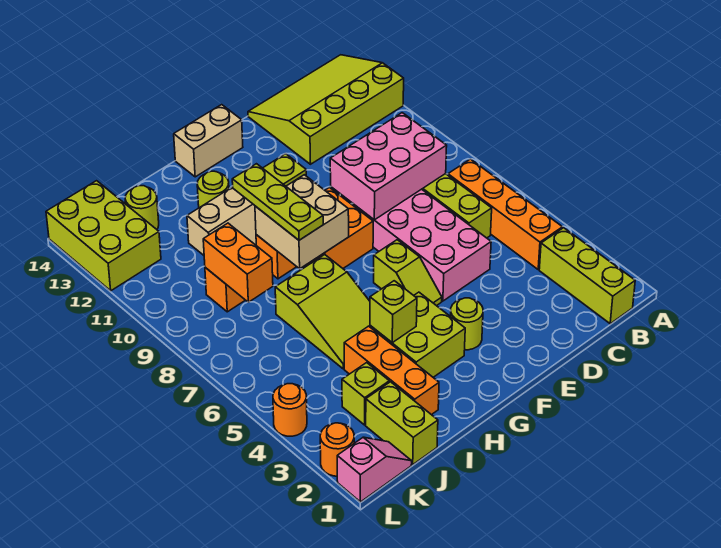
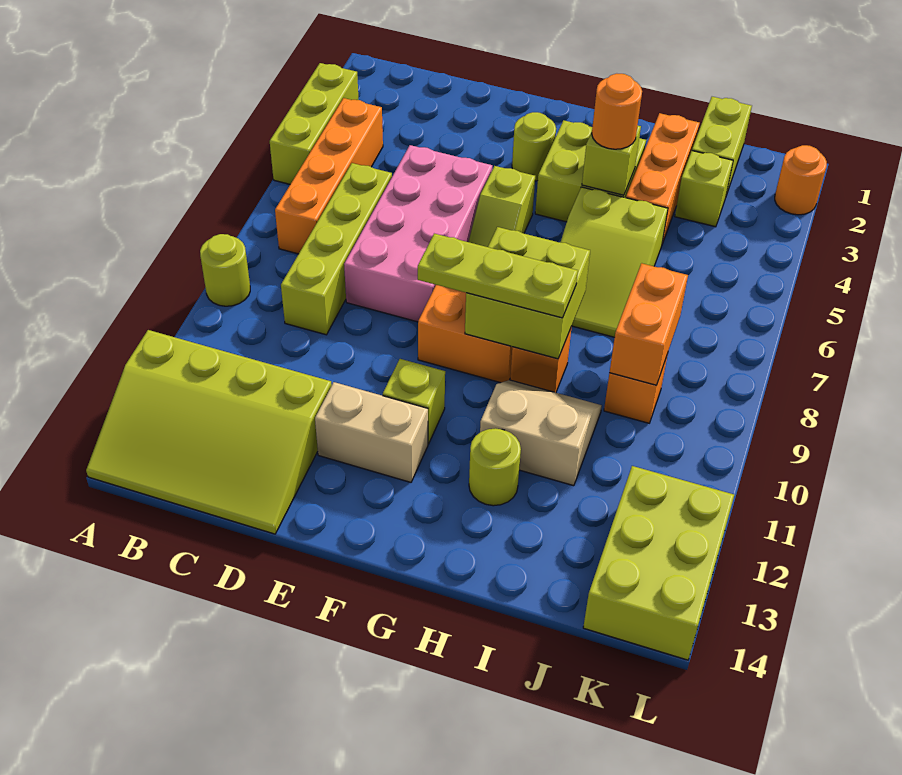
lime brick B1:B3 level 1 -> lime brick A3:A5 level 1
pink brick C8:E9 level 2 -> none
lime slope F5:F6 level 1 top 6 -> lime slope F5:F6 level 1 top 5
tan brick F14:G14 level 1 -> tan brick E12:F12 level 1
tan brick G8:H9 level 2 -> lime brick G8:H9 level 2
lime slope H5:I7 level 1 top 7 -> lime slope H5:I7 level 1 top 5
lime plate H8:H10 level 3 -> lime plate F9:H9 level 3
lime round brick J13 level 1 -> lime round brick A9 level 1
pink slope K1:L1 level 1 top L -> none
orange round brick L4 level 1 -> orange round brick H4 level 3

